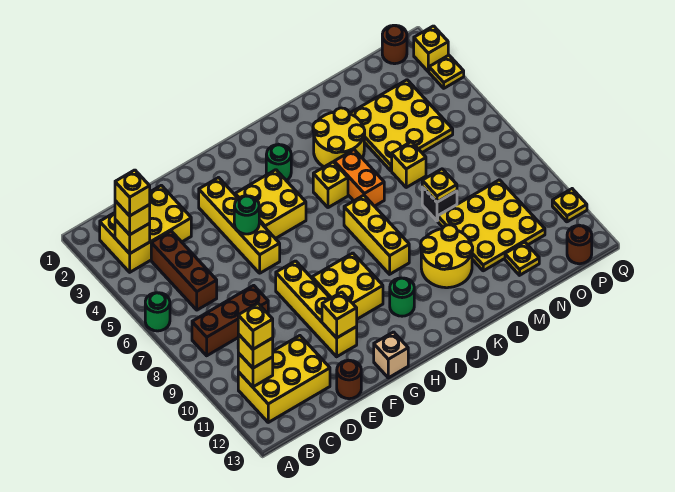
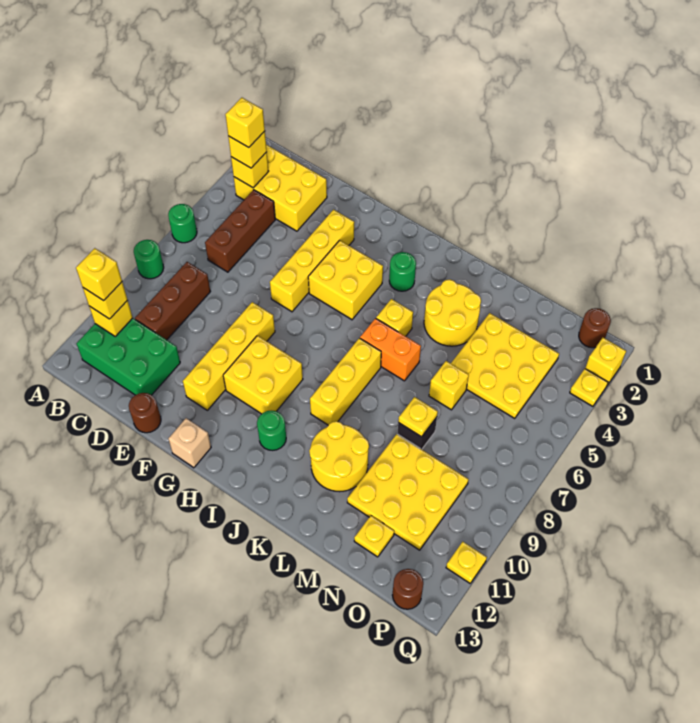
brown brick B8:D8 level 1 -> brown brick C8:C10 level 1
yellow brick B11:D12 level 1 -> green brick B11:D12 level 1
green round brick F5 level 2 -> green round brick A8 level 1
yellow brick F11 level 2 -> none
orange brick K5:K6 level 1 -> orange brick J6:K6 level 1

